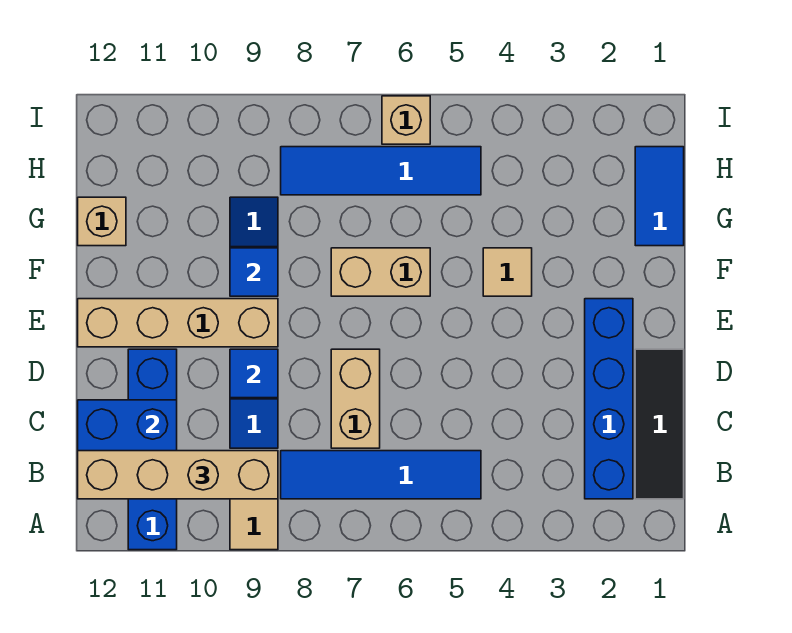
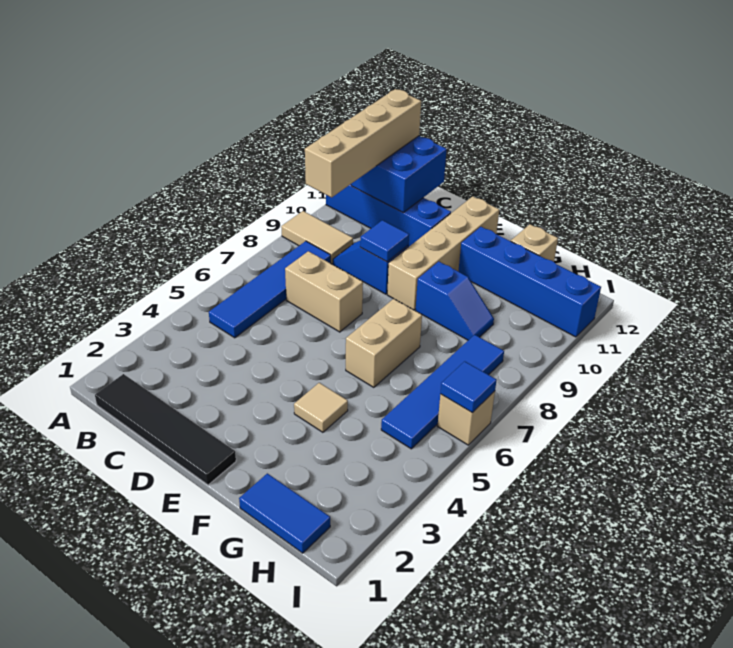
black tile B1:D1 level 1 -> black tile B1:E1 level 1
blue brick B2:E2 level 1 -> blue brick F11:I11 level 1
blue tile F9 level 2 -> blue tile I6 level 2

